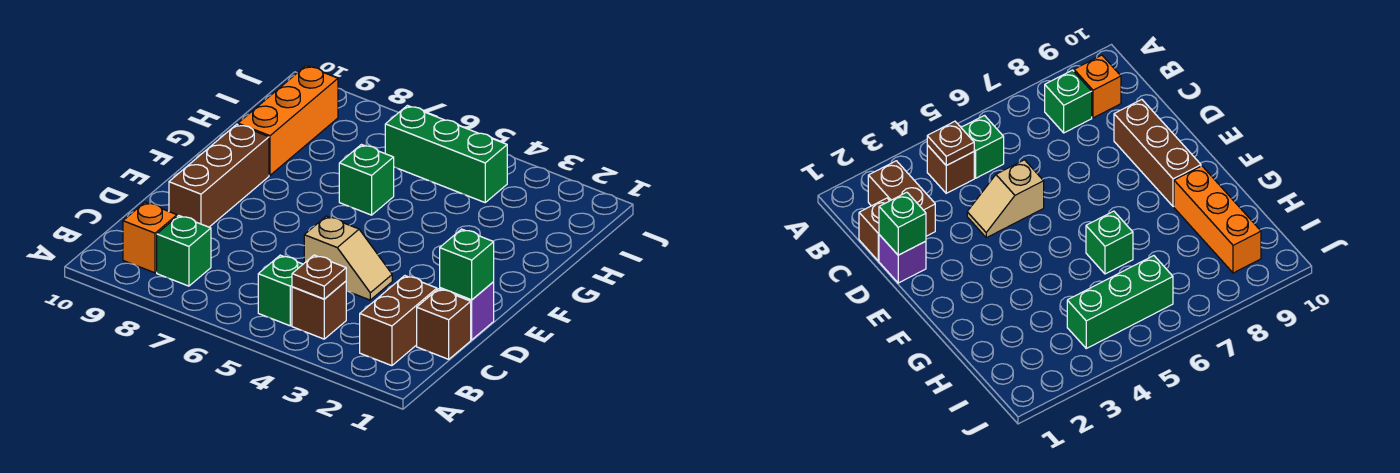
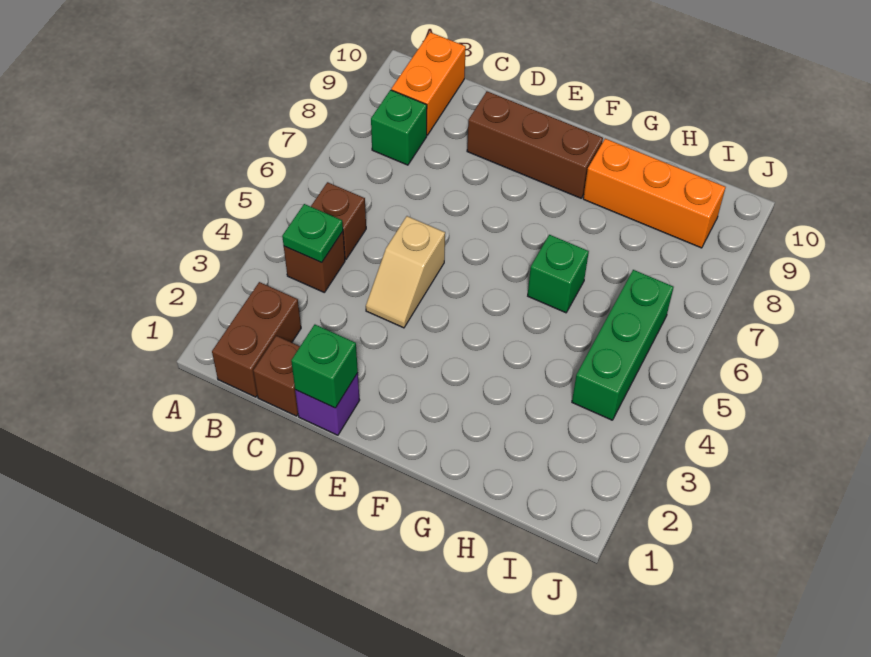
brown brick B2:C2 level 1 -> brown brick B1:B2 level 1
brown plate B4 level 2 -> green plate B4 level 2
green brick B5 level 1 -> brown brick B5 level 1
orange brick B9 level 1 -> orange brick B9:B10 level 1

